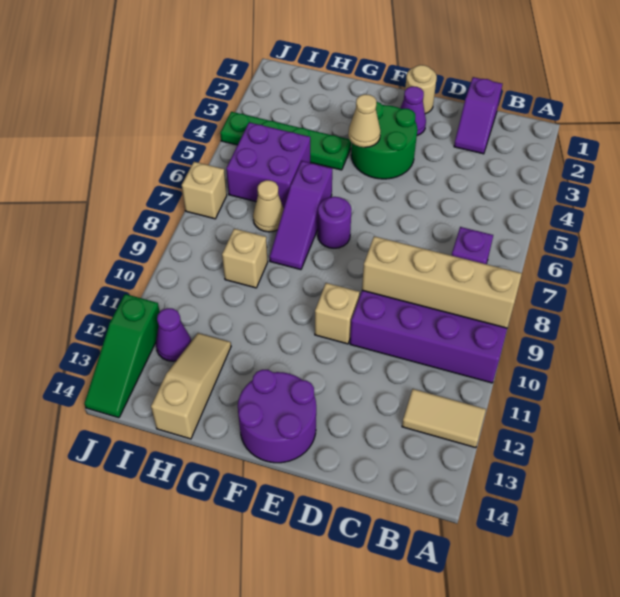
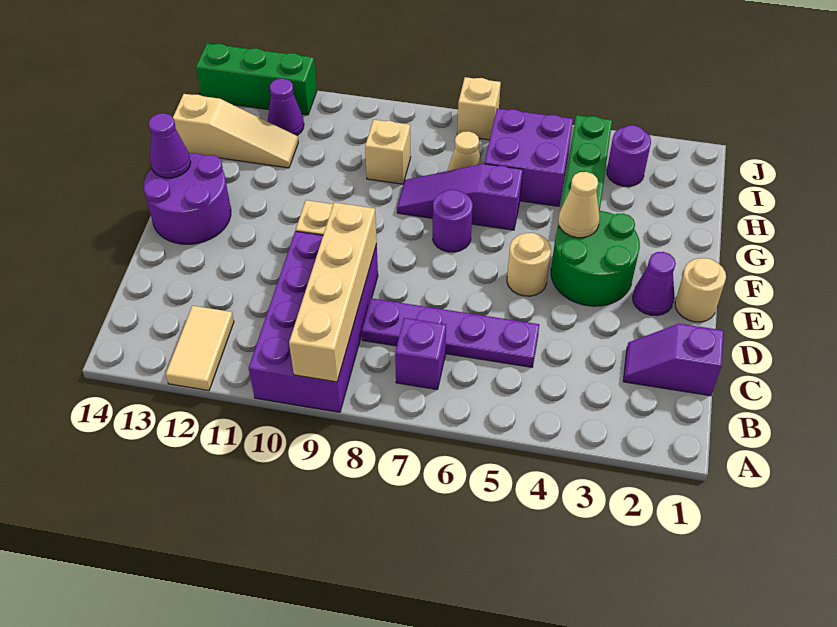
none -> purple plate C5:C8 level 1
none -> tan round brick E5 level 1
none -> purple cone F14 level 2
none -> purple round brick I3 level 1
green slope J12:J14 level 1 top 12 -> green brick J12:J14 level 1

